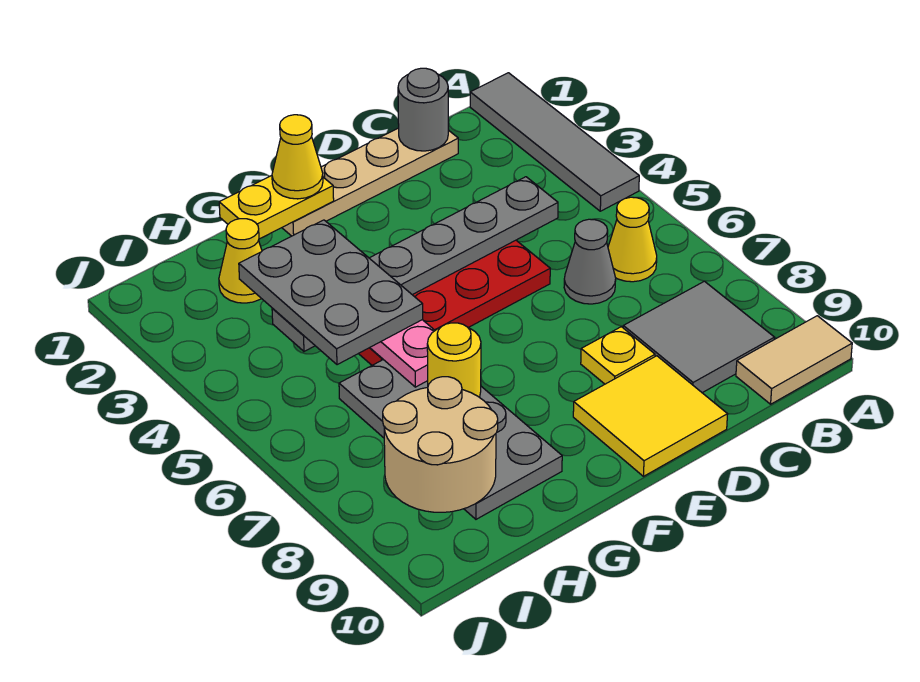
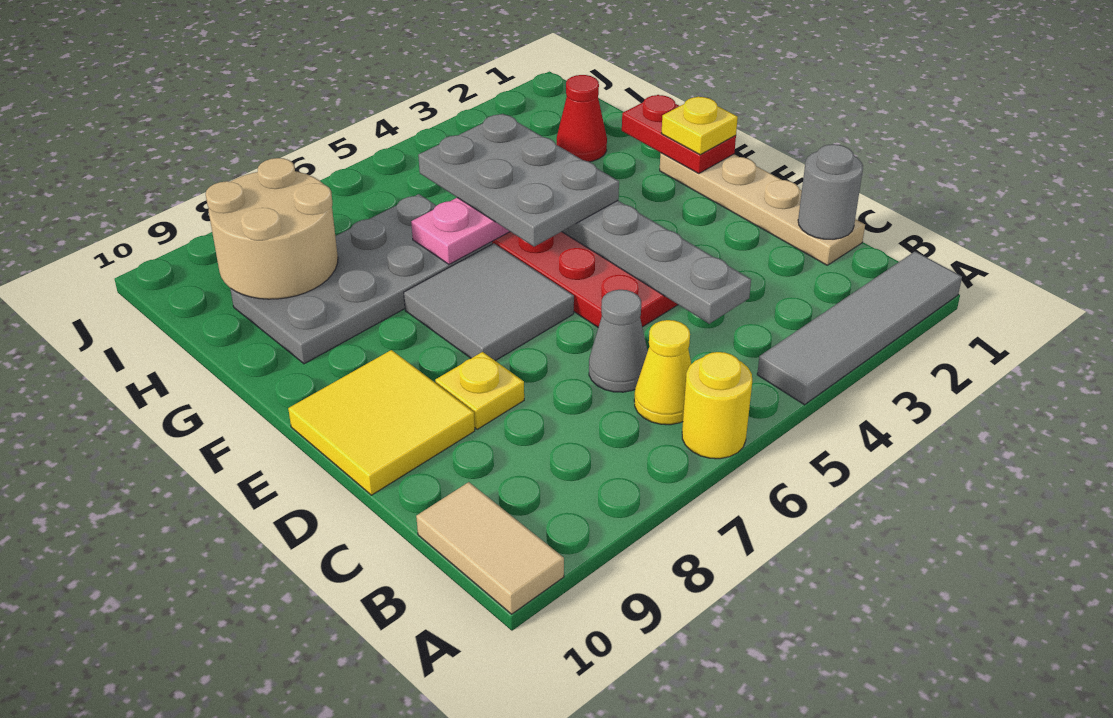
grey tile B8:C9 level 1 -> grey tile E6:F7 level 1
yellow plate F1:G1 level 2 -> red plate F1:G1 level 2
yellow cone F1 level 3 -> yellow plate F1 level 3
grey plate G3:H5 level 3 -> grey plate F4:H5 level 3
yellow round brick G7 level 2 -> yellow round brick A6 level 1
yellow cone H2 level 1 -> red cone H2 level 1

